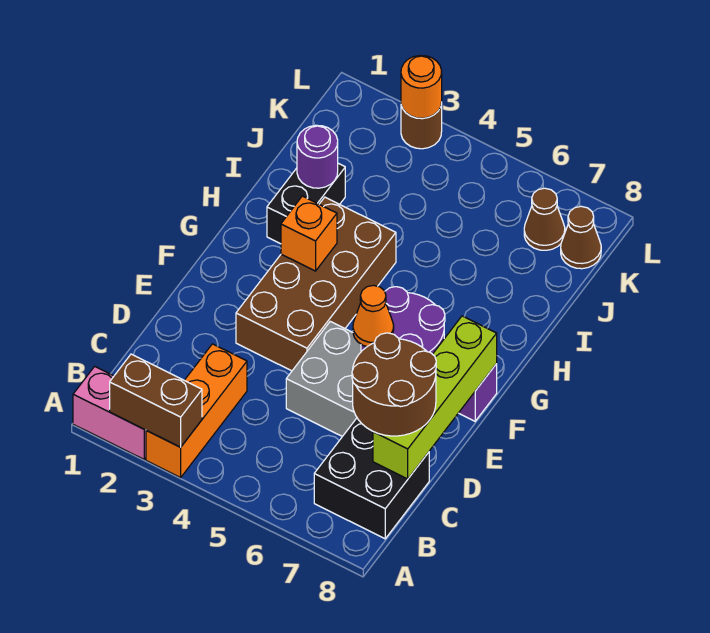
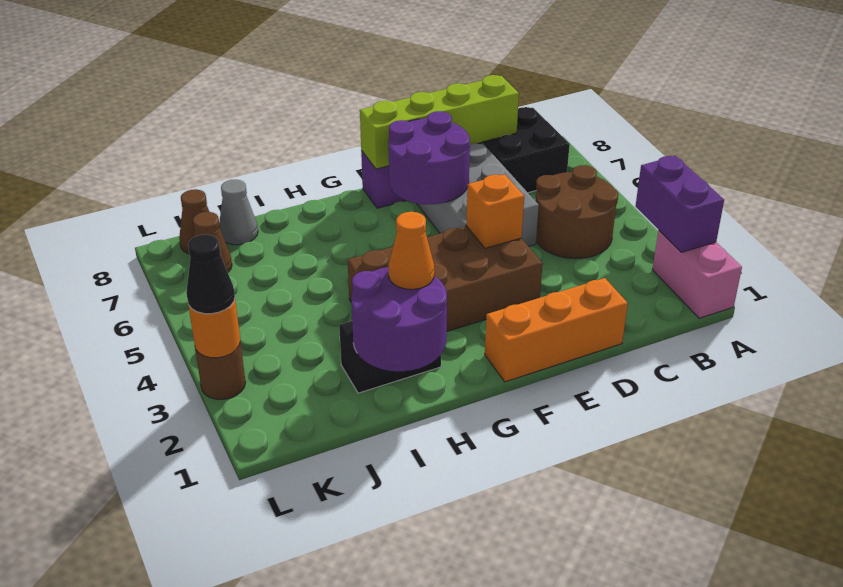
brown brick A2:A3 level 2 -> purple brick A2:A3 level 2
orange brick A3:C3 level 1 -> orange brick D1:F1 level 1
brown round brick C7:D8 level 3 -> brown round brick B4:C5 level 1
orange cone E6 level 3 -> orange cone H2 level 3
orange brick G3 level 2 -> orange brick E4 level 2
purple round brick I2 level 2 -> purple round brick H1:I2 level 2
none -> grey cone J8 level 1
none -> black cone L3 level 3

